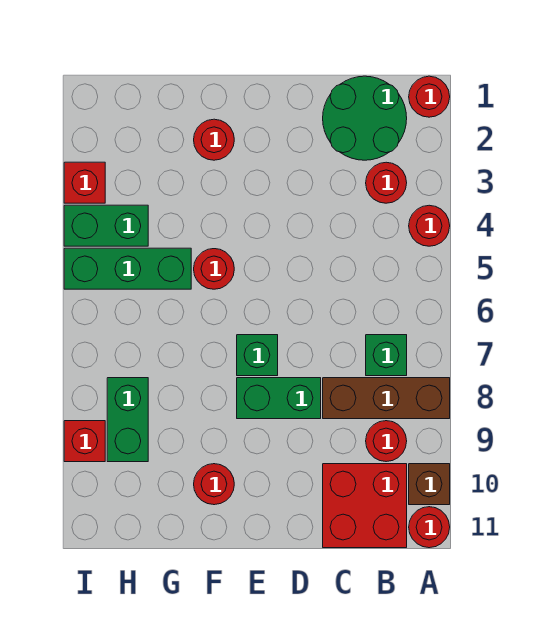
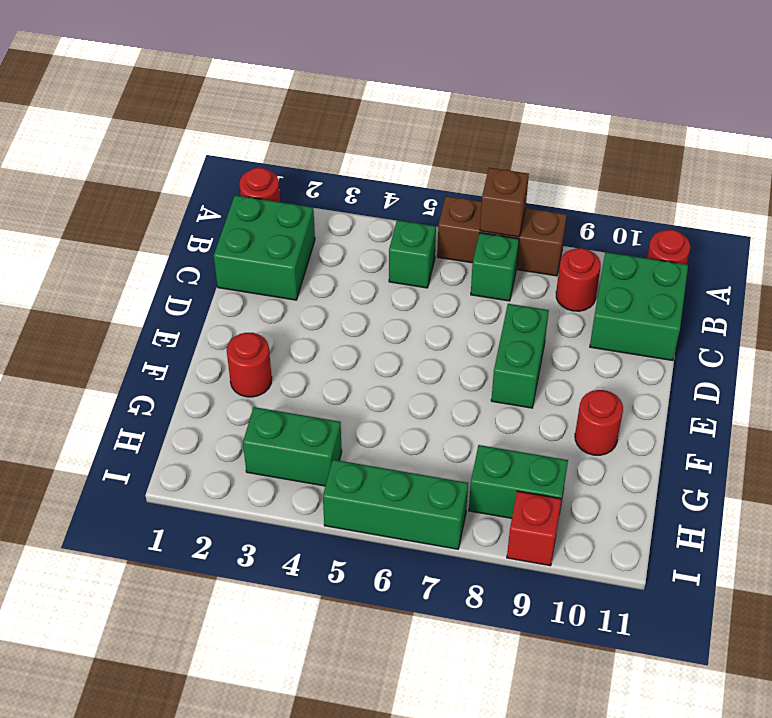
red round brick A4 level 1 -> none
brown brick A8:C8 level 1 -> brown brick A6:A8 level 1
brown brick A10 level 1 -> brown brick A7 level 2
green round brick B1:C2 level 1 -> green brick B1:C2 level 1
red round brick B3 level 1 -> none
red brick B10:C11 level 1 -> green brick B10:C11 level 1
green brick E7 level 1 -> green brick B5 level 1
red round brick F5 level 1 -> none
green brick G5:I5 level 1 -> green brick I5:I7 level 1
green brick H4:I4 level 1 -> green brick H3:H4 level 1
red brick I3 level 1 -> none

